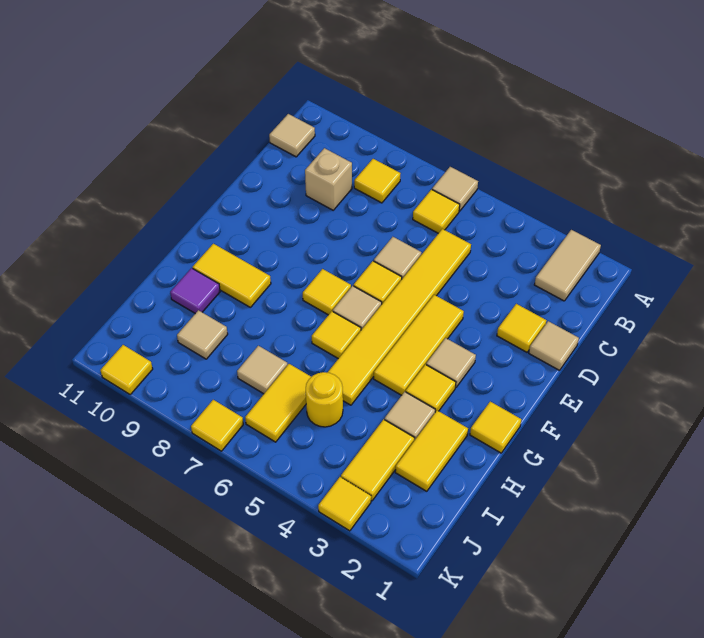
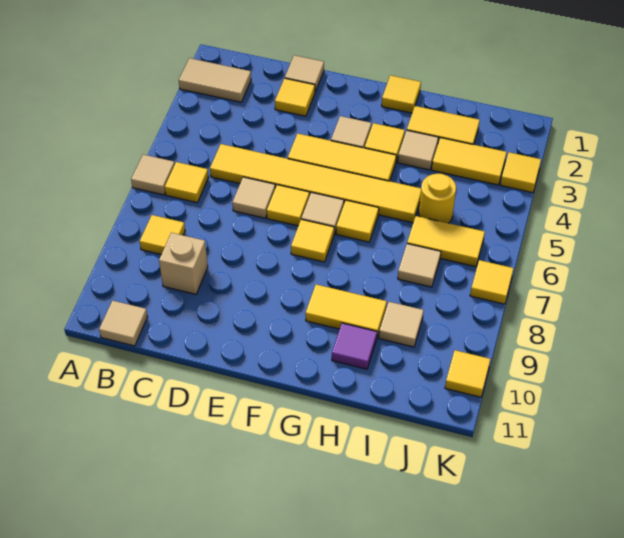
yellow tile G9:G10 level 1 -> yellow tile G9:H9 level 1

